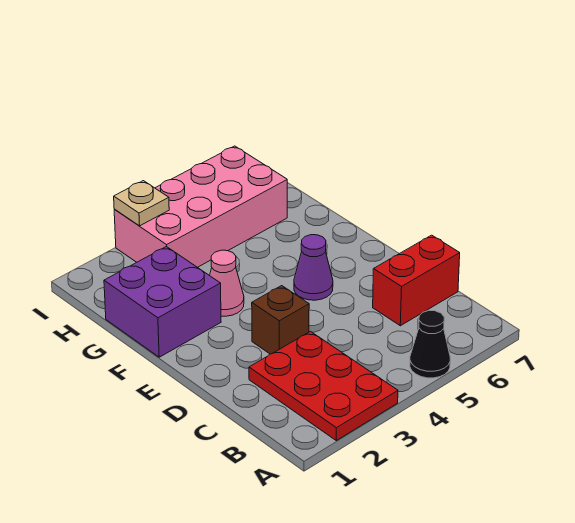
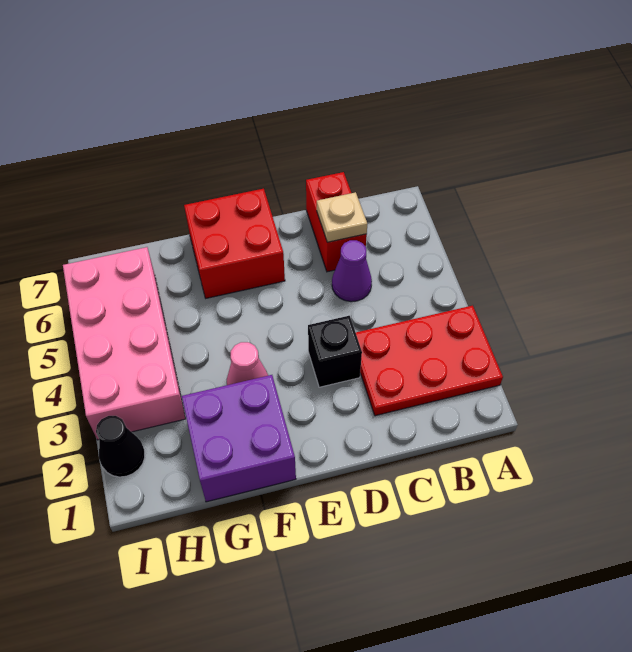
black cone A5 level 1 -> black cone I2 level 1
brown brick D3 level 1 -> black brick D3 level 1
purple cone E5 level 1 -> purple cone C5 level 1
none -> red brick E6:F7 level 1
tan plate I3 level 2 -> tan plate C6 level 2

